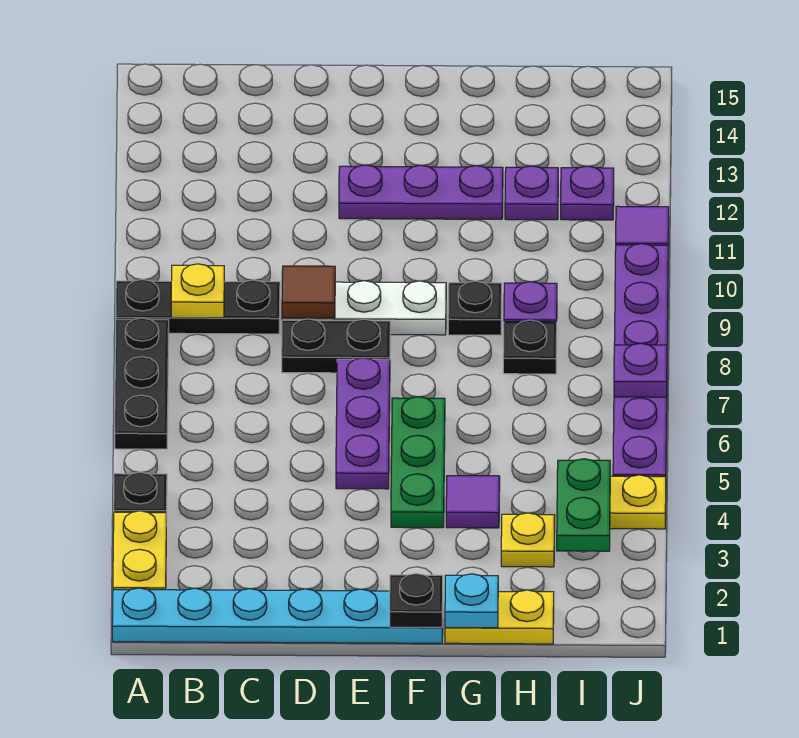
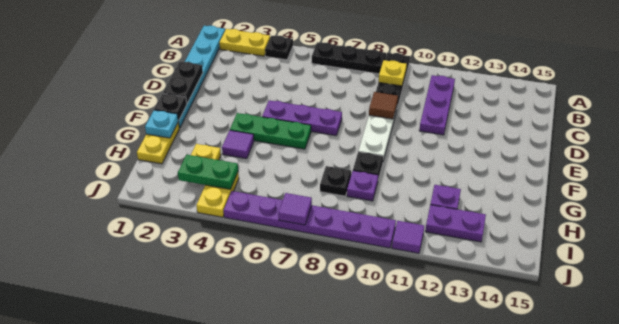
black plate D8:E8 level 1 -> black plate D1:E1 level 2
purple plate E12:G12 level 1 -> purple plate B11:D11 level 1
purple plate I12 level 1 -> purple plate I12:I13 level 1
purple plate J7 level 2 -> purple tile J7 level 2

